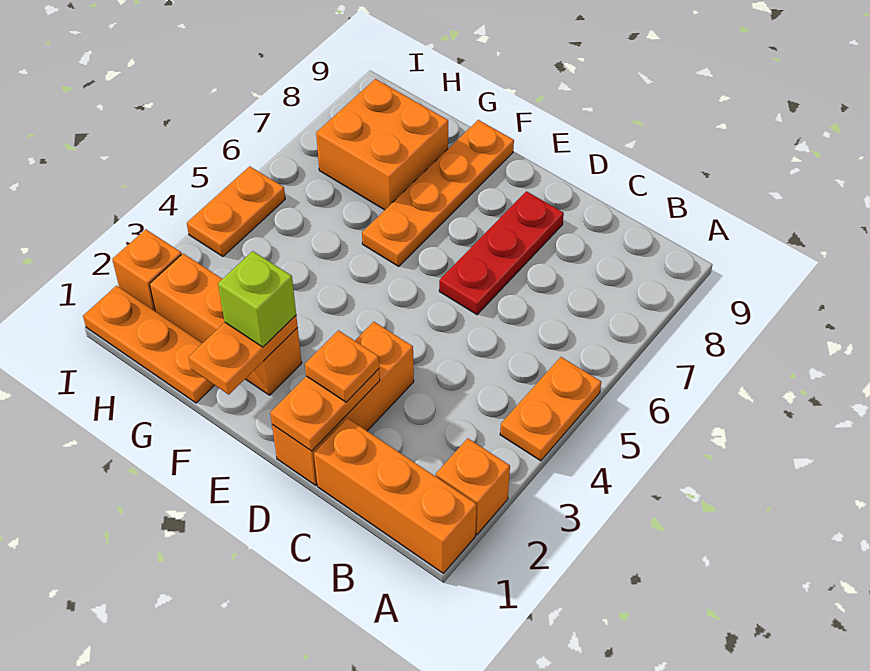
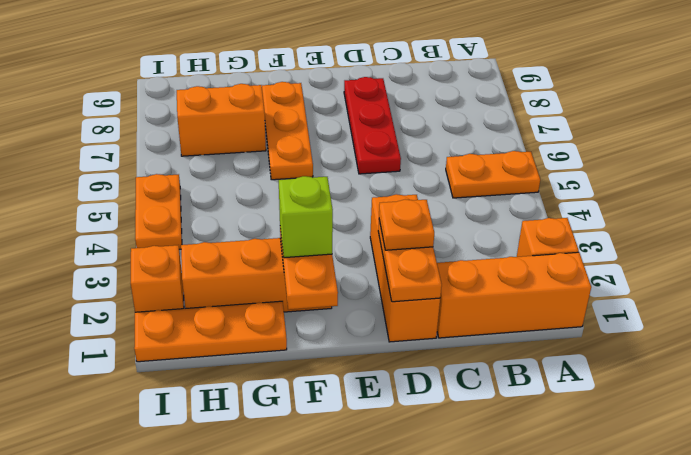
orange plate A4:A5 level 1 -> orange plate A5:B5 level 1
orange plate F6:F9 level 1 -> orange plate F6:F8 level 1
orange brick G7:H8 level 1 -> orange brick G7:H7 level 1

